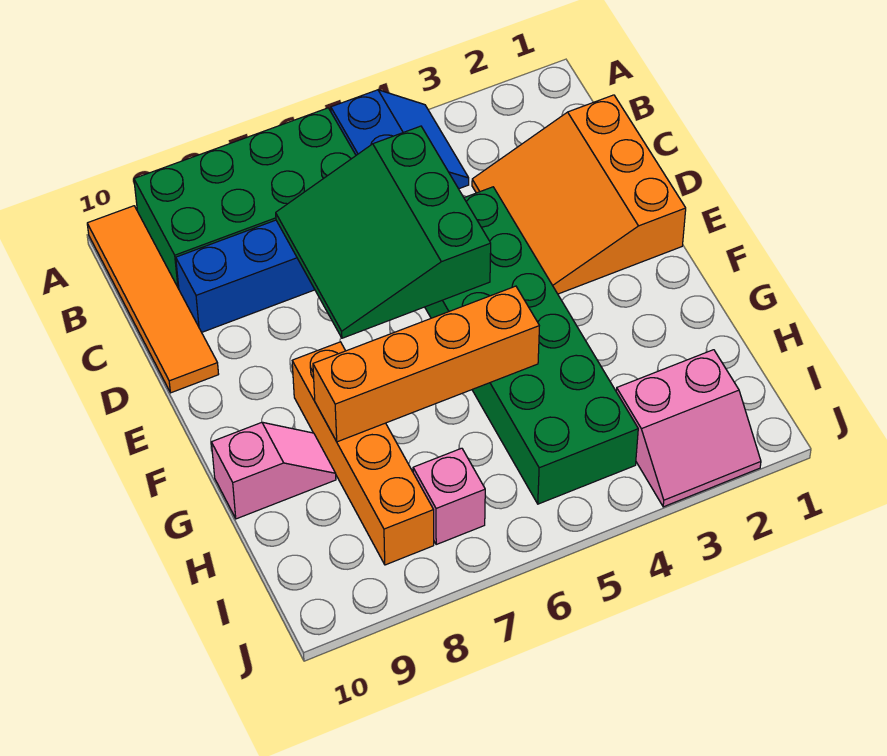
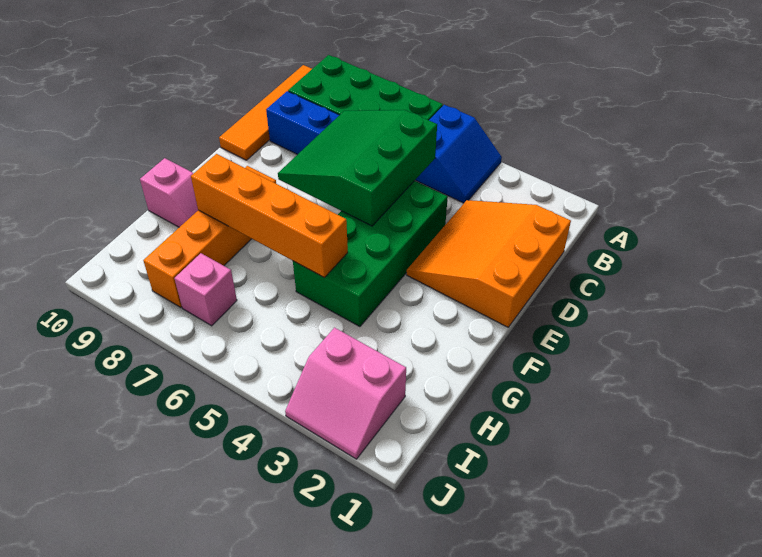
green brick D4:I5 level 1 -> green brick D4:G5 level 1

